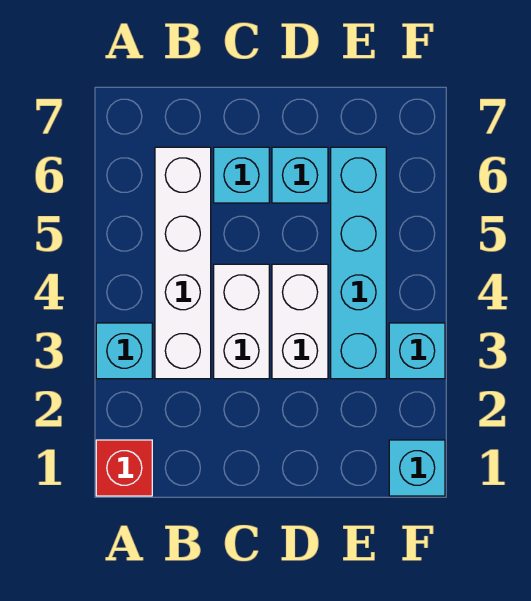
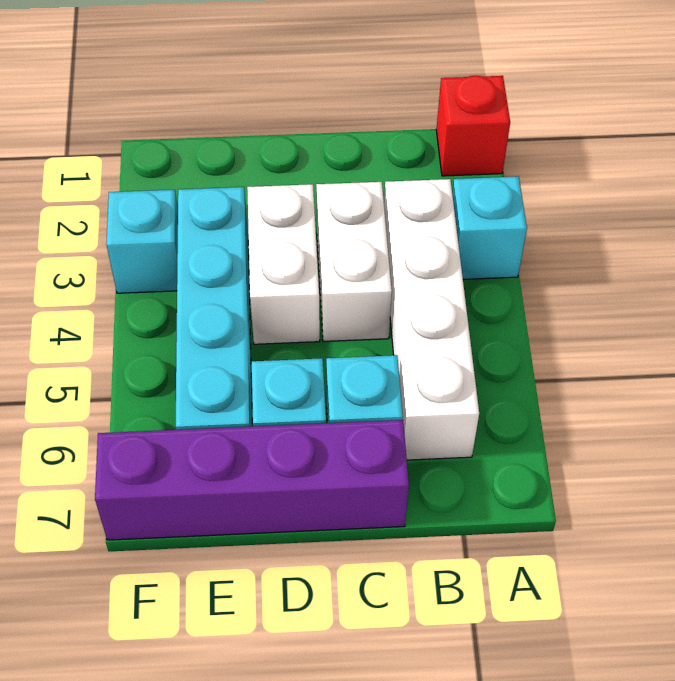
none -> purple brick C7:F7 level 1
cyan brick F1 level 1 -> none

